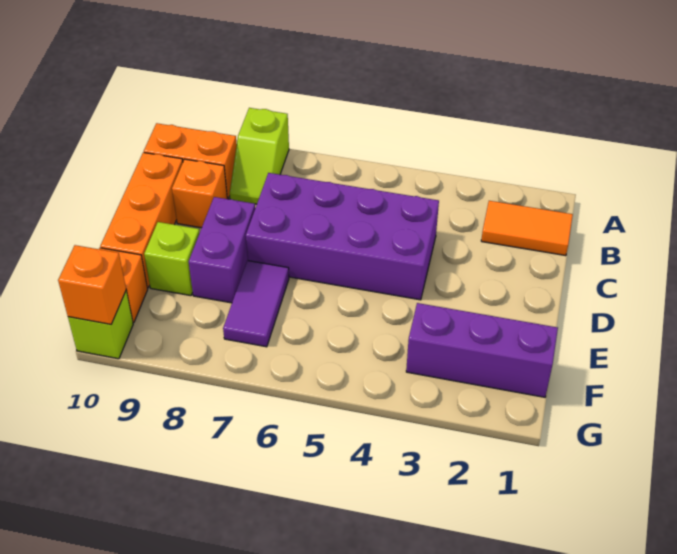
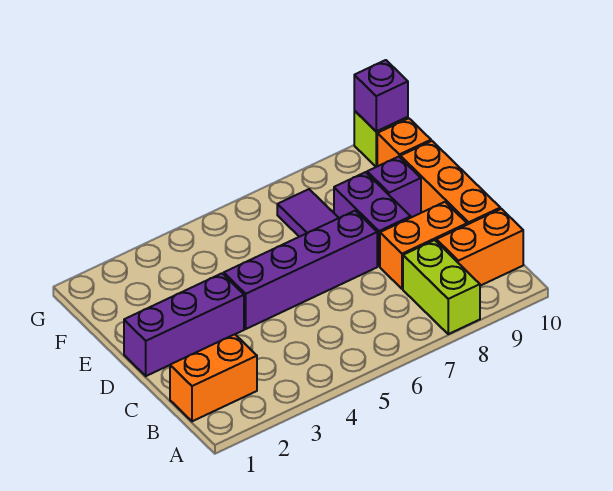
lime slope A8:B8 level 1 top A -> lime brick A8:B8 level 1
orange tile B1:B2 level 1 -> orange brick B1:B2 level 1
purple brick C4:D7 level 1 -> purple brick D4:D7 level 1
orange brick C9 level 1 -> orange brick C8:C9 level 1
lime brick E9 level 1 -> purple brick E9 level 1
purple brick F1:F3 level 1 -> purple brick D1:D3 level 1
orange brick G10 level 2 -> purple brick G10 level 2

